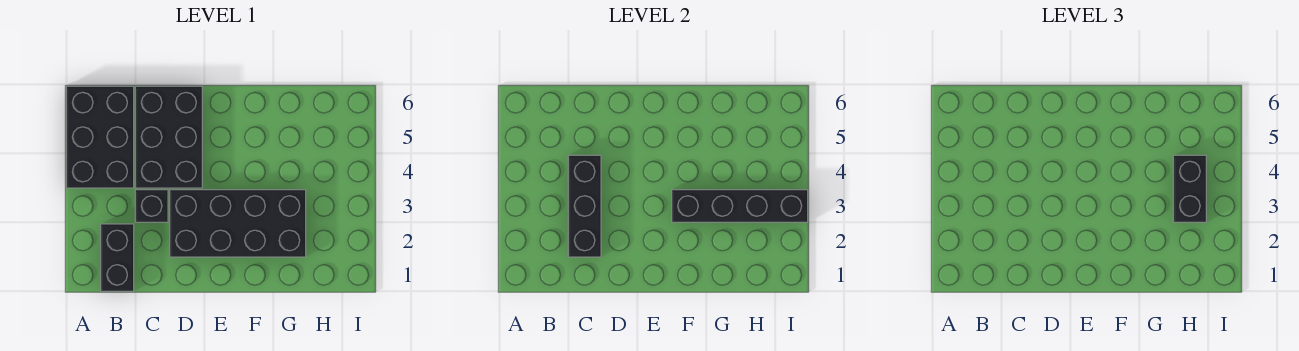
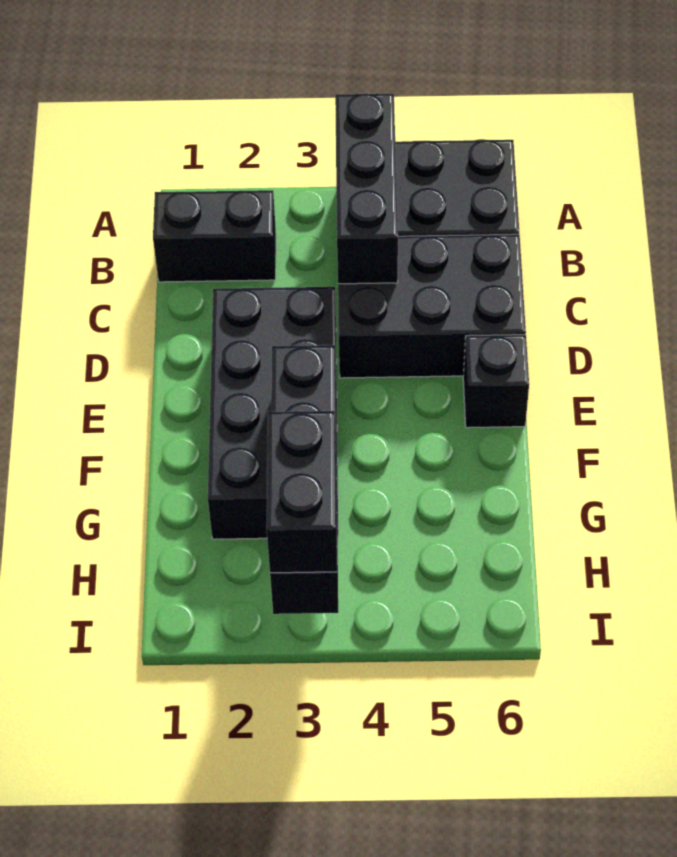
black brick C2:C4 level 2 -> black brick A4:C4 level 2
black brick C3 level 1 -> black brick E6 level 1
black brick H3:H4 level 3 -> black brick H3:I3 level 3

